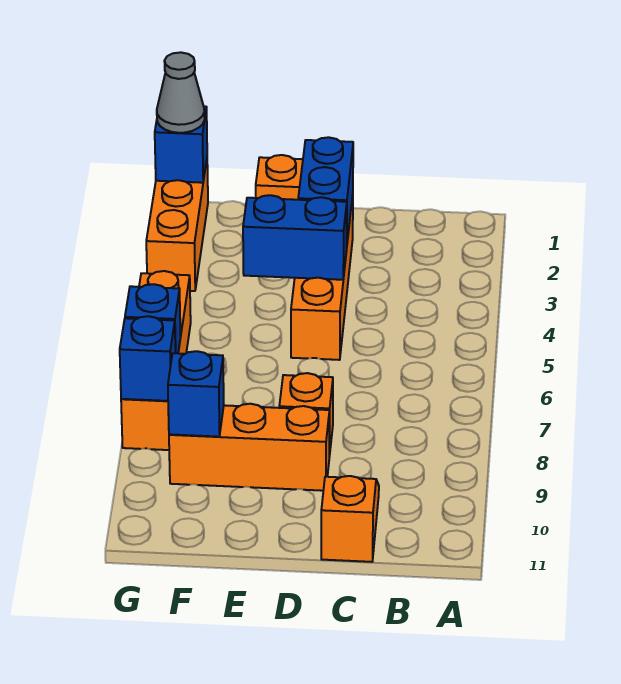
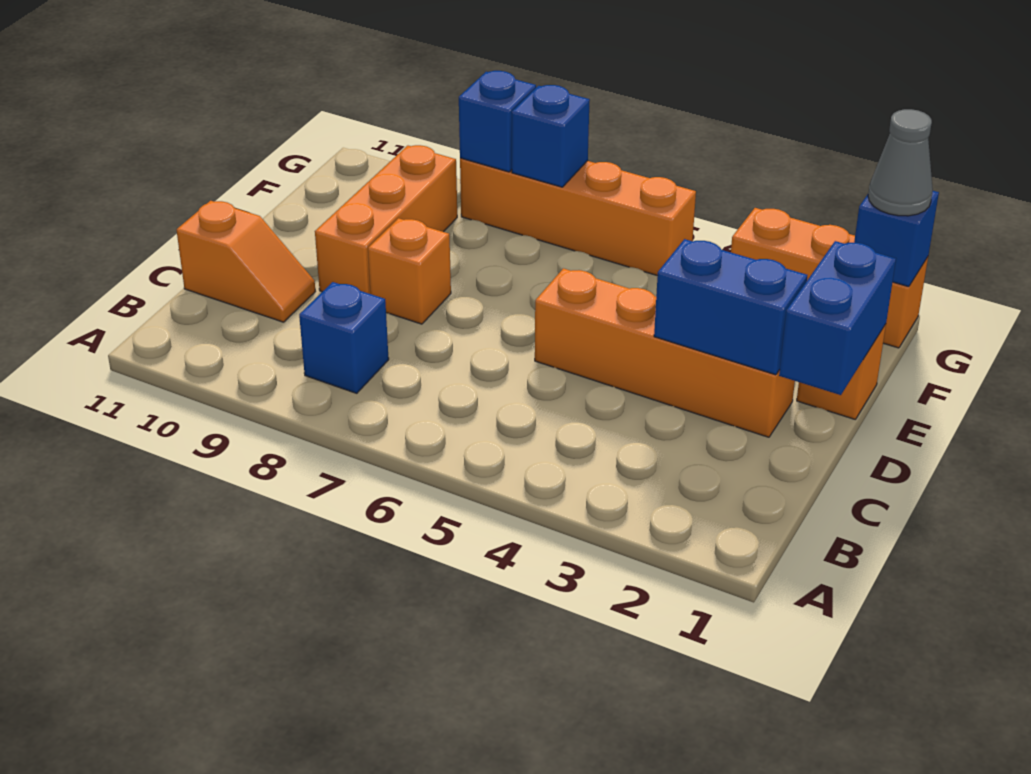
blue brick D4:E4 level 2 -> blue brick D1:E1 level 2
blue brick F9 level 2 -> blue brick B8 level 1

